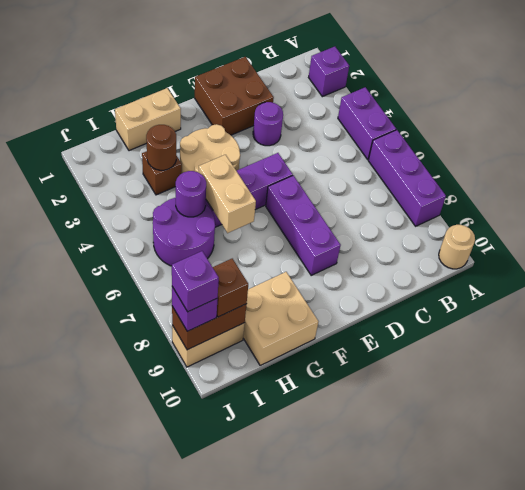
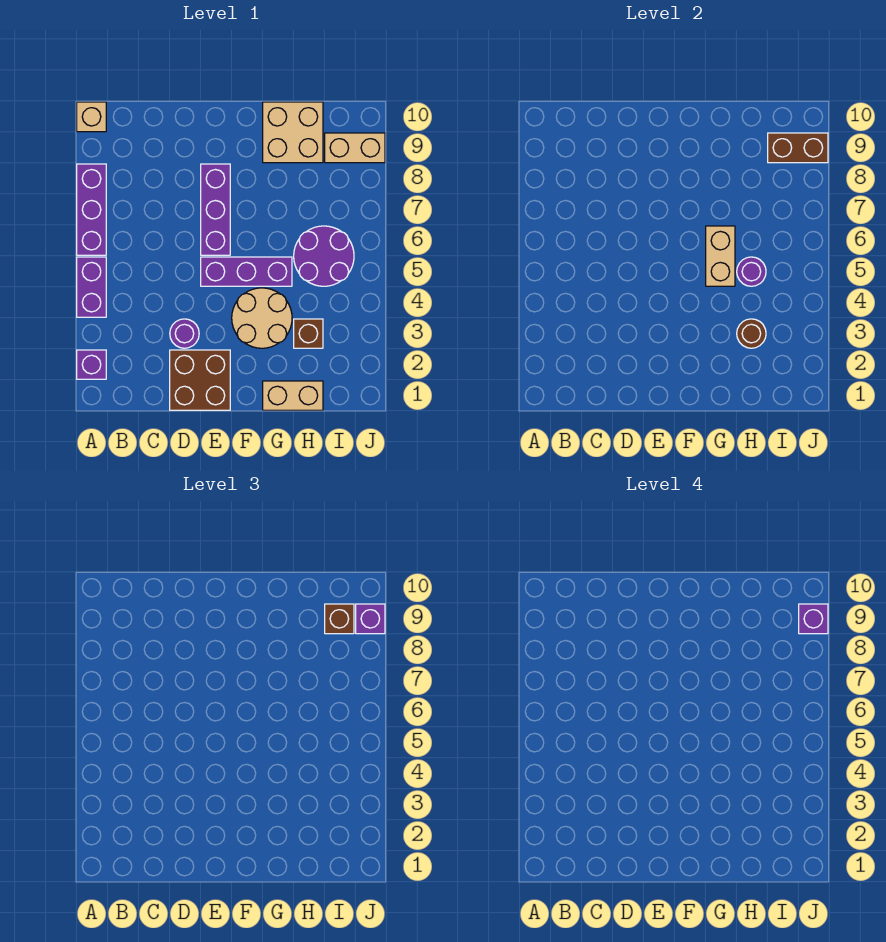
tan round brick A10 level 1 -> tan brick A10 level 1

